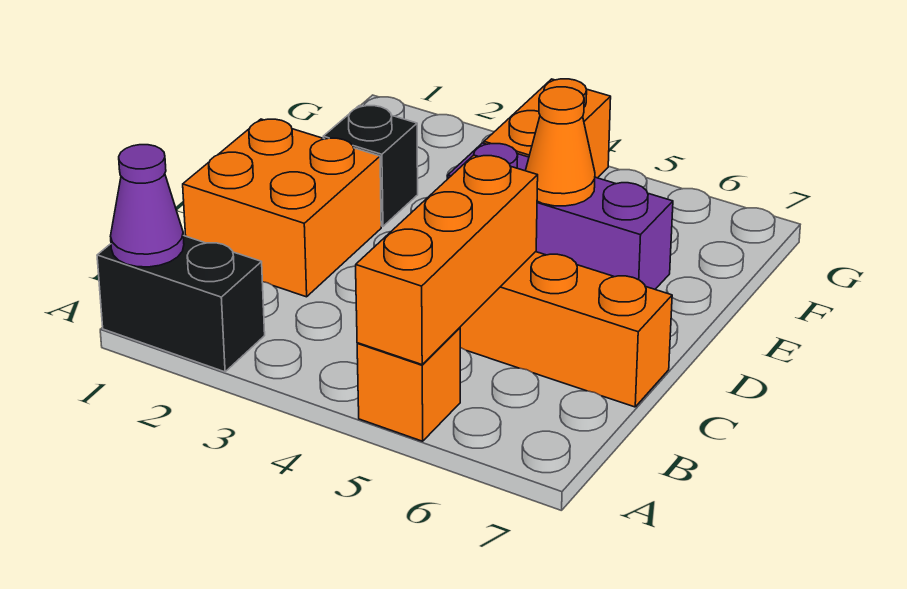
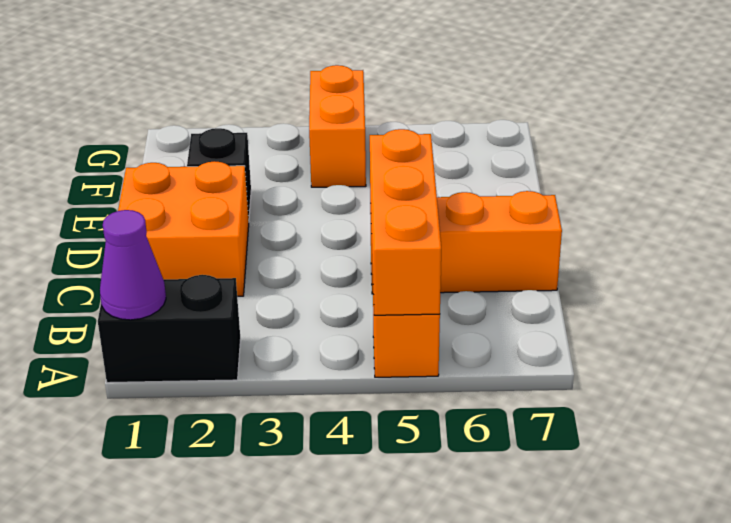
purple brick E4:E6 level 1 -> none
orange cone E5 level 2 -> none

